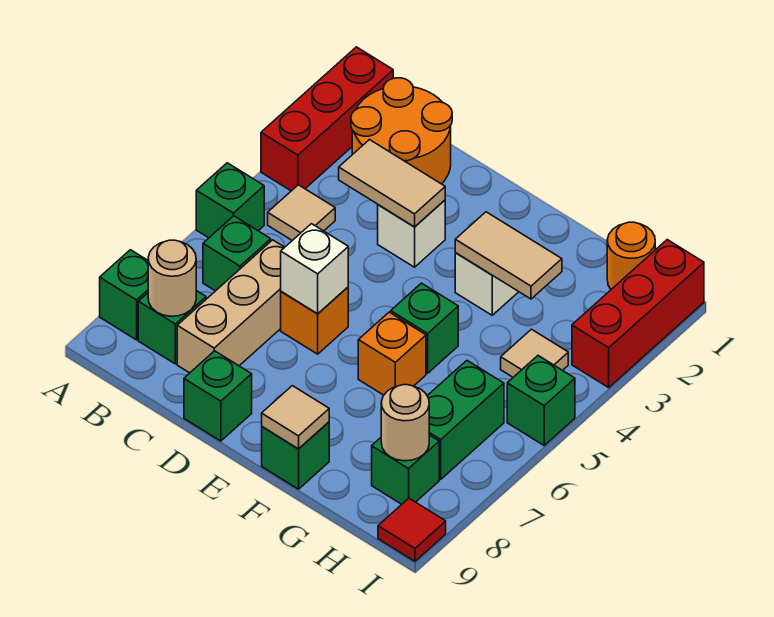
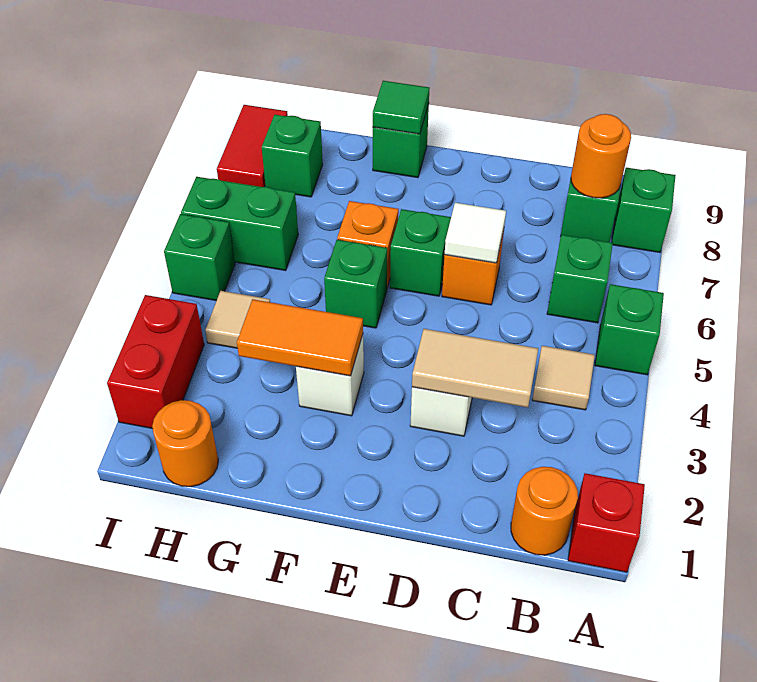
red brick A1:A3 level 1 -> red brick A1 level 1
orange round brick B1:C2 level 1 -> orange round brick B1 level 1
tan round brick B8 level 2 -> orange round brick B8 level 2
tan brick C6:C8 level 1 -> none
white brick D6 level 2 -> white tile D6 level 2
green brick D9 level 1 -> green brick E6 level 1
tan tile F3:G3 level 2 -> orange tile F3:G3 level 2
tan tile F9 level 2 -> green tile F9 level 2
green brick H6:H7 level 1 -> green brick H6:I6 level 1
tan round brick H8 level 2 -> none
red brick I1:I3 level 1 -> red brick I2:I3 level 1
red tile I9 level 1 -> red tile I8:I9 level 1

